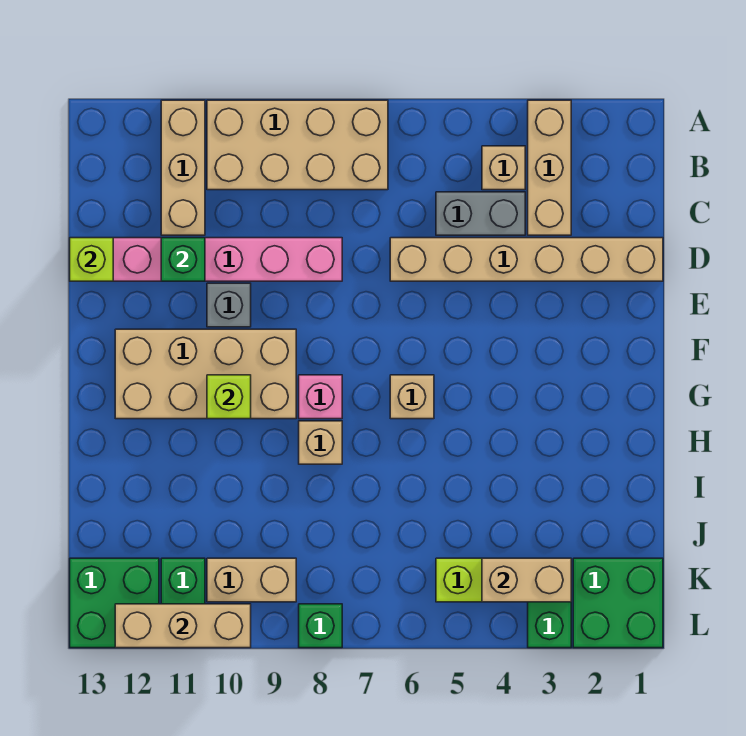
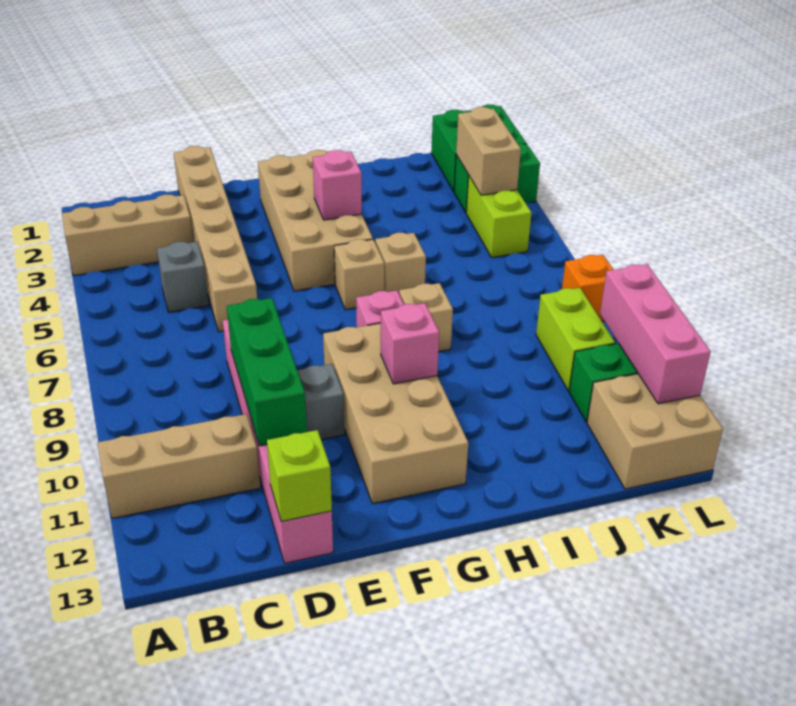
tan brick A7:B10 level 1 -> tan brick F2:G5 level 1
tan brick B4 level 1 -> tan brick H6 level 1
grey brick C4:C5 level 1 -> grey brick C5 level 1
green brick D11 level 2 -> green brick D9:D11 level 2
none -> pink brick G4 level 2
lime brick G10 level 2 -> pink brick G10 level 2
tan brick K9:K10 level 1 -> lime brick K9:K10 level 1
green brick K12:L13 level 1 -> tan brick K12:L13 level 1
green brick L8 level 1 -> orange brick L8 level 1
tan brick L10:L12 level 2 -> pink brick L10:L12 level 2

